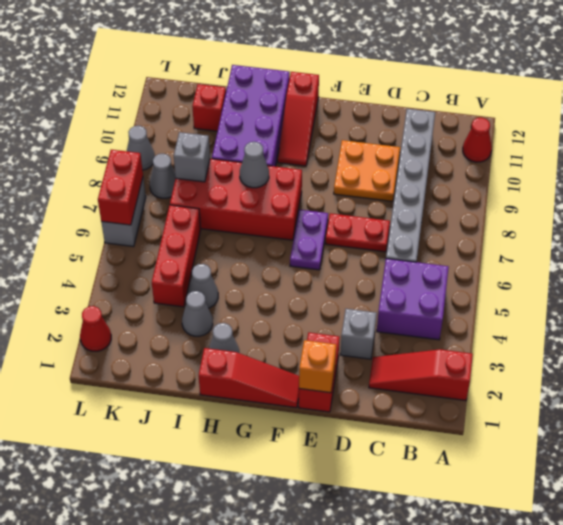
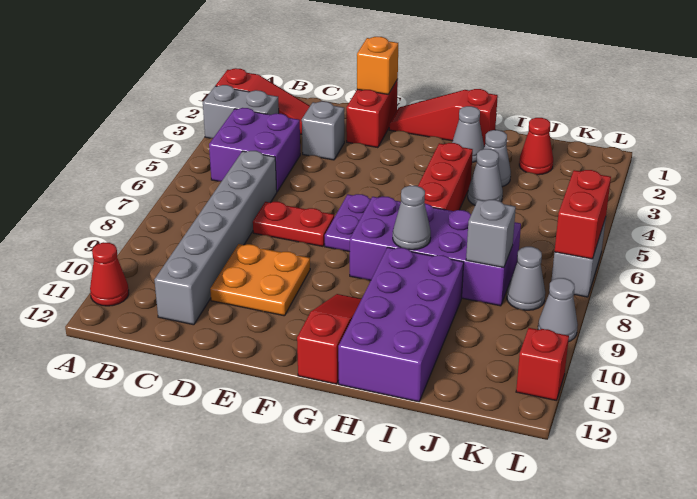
none -> grey brick A3:B3 level 1
red brick G7:J8 level 1 -> purple brick G7:J8 level 1
red brick J4:J6 level 1 -> red brick H4:H6 level 1
red brick J11 level 1 -> red brick L11 level 1
red cone L2 level 1 -> red cone J2 level 1

